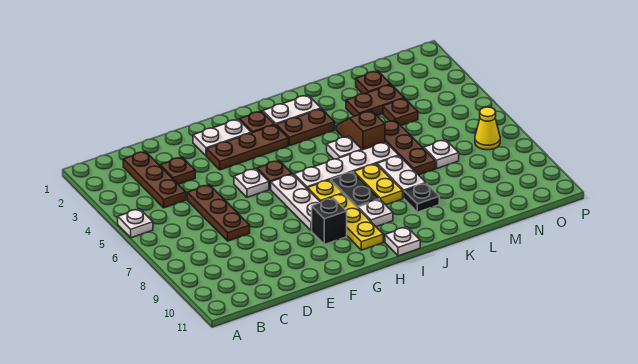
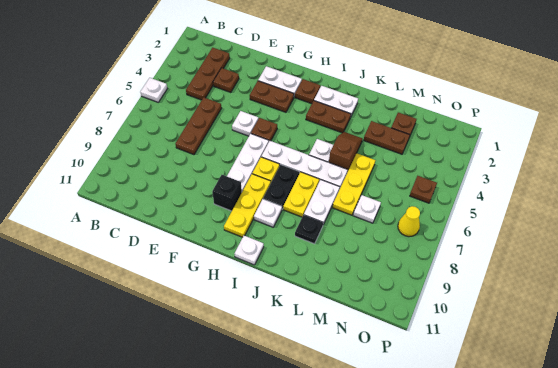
brown plate F3:H3 level 1 -> brown plate F3:G3 level 1
brown plate L5:L7 level 1 -> yellow plate L5:L7 level 1
brown plate M4 level 1 -> brown plate O5 level 1

